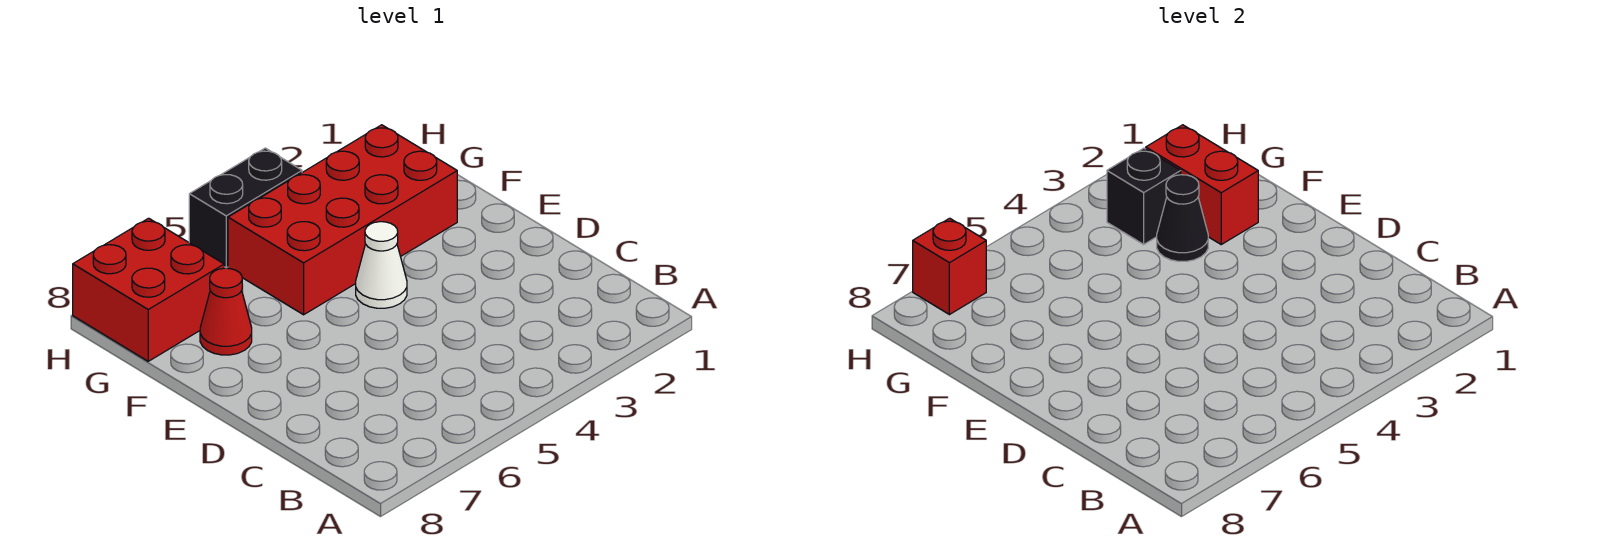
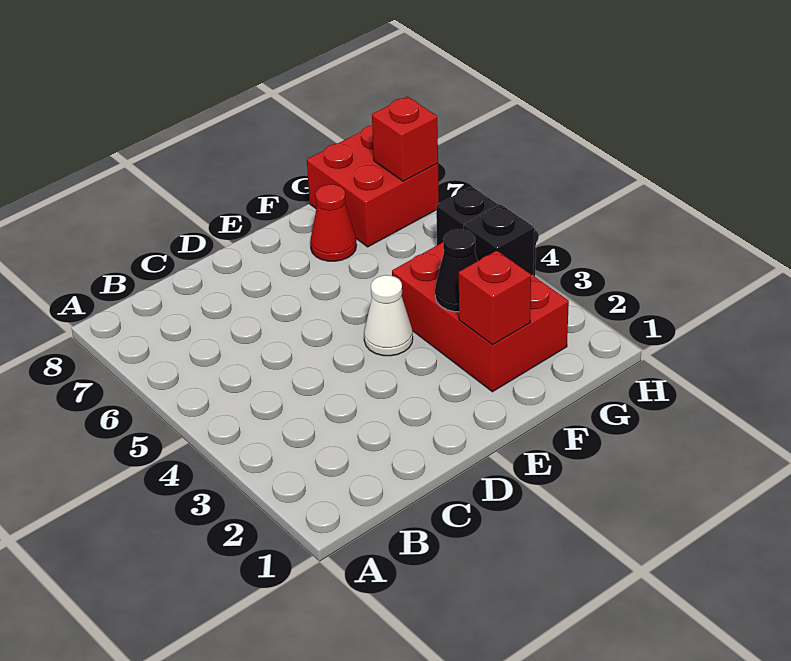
red brick F2:G5 level 1 -> red brick F2:G4 level 1
red brick F2:G2 level 2 -> red brick F2 level 2

